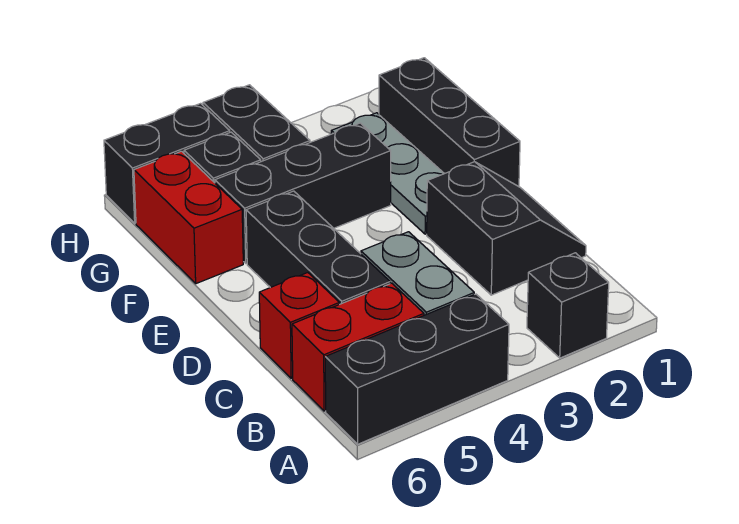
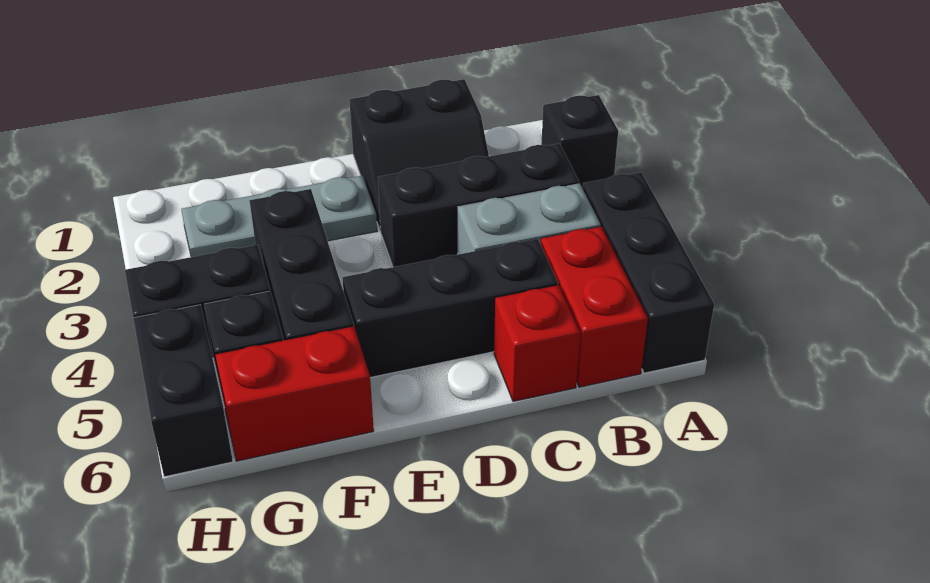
black slope C1:D2 level 1 top 2 -> black slope C1:D2 level 1 top 1
black brick E1:G1 level 1 -> black brick B3:D3 level 1

